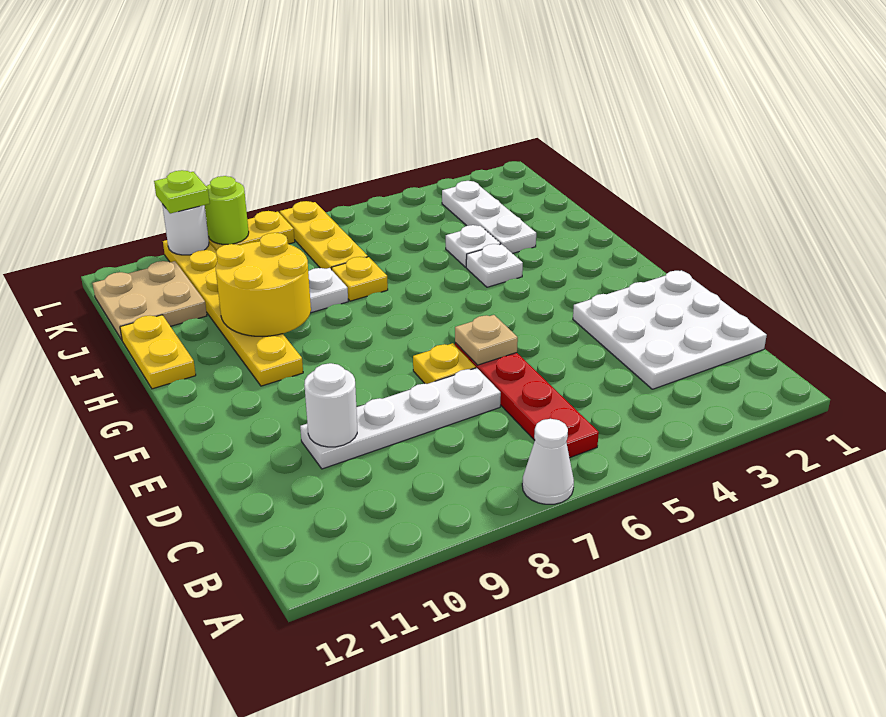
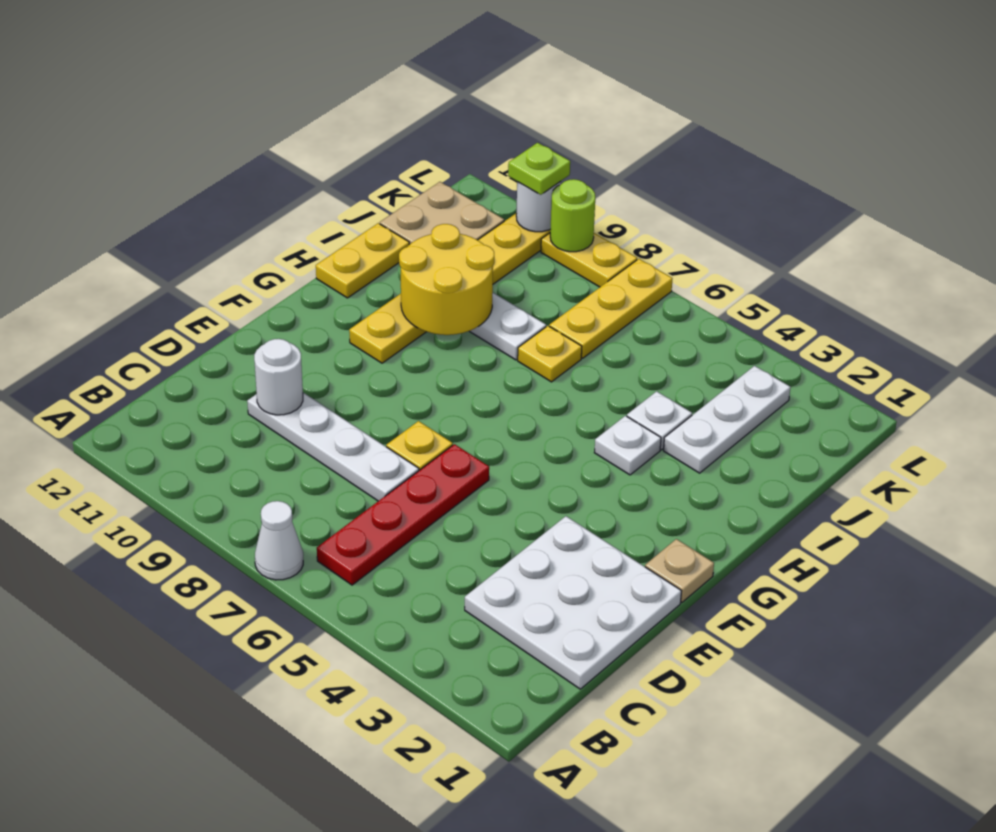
tan plate E6 level 2 -> tan plate F1 level 1

